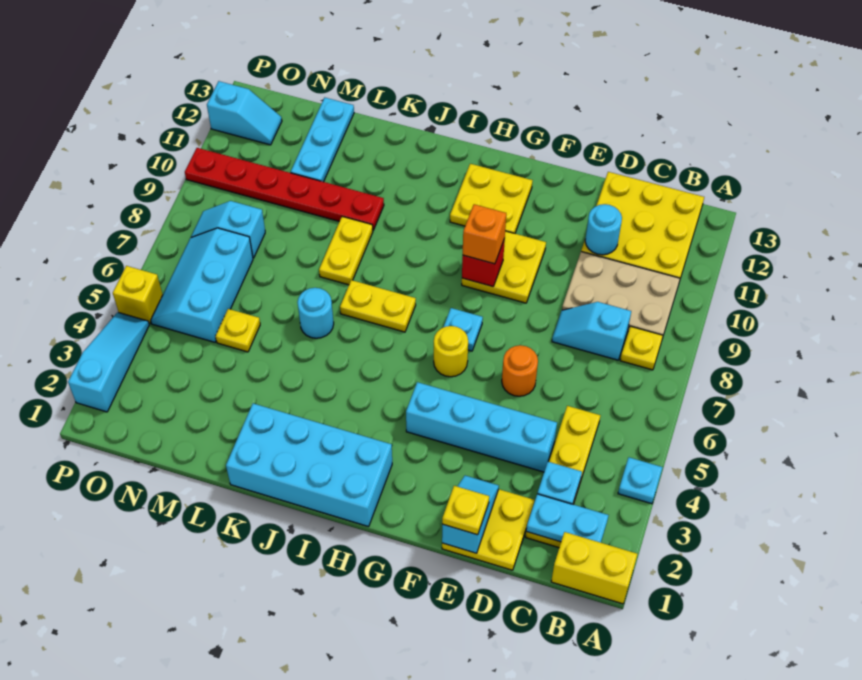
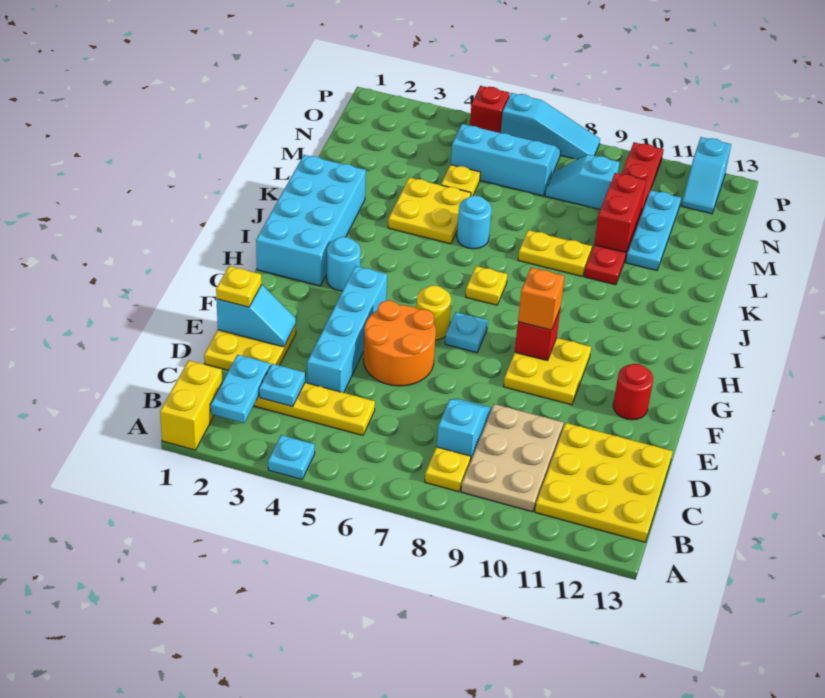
cyan round brick D11 level 2 -> cyan round brick H3 level 1
orange round brick E6 level 1 -> orange round brick E5:F6 level 1
none -> red round brick F12 level 1
yellow plate G11:H12 level 1 -> yellow plate K4:L5 level 1
yellow plate I7:J7 level 1 -> yellow plate I7 level 1
none -> red brick L10:M10 level 2
cyan plate M11:M13 level 1 -> cyan plate L11:N11 level 1
cyan slope N8:O8 level 1 top N -> cyan slope N8:N9 level 1 top 9
cyan slope P2:P4 level 1 top 2 -> cyan slope P6:P8 level 1 top 6
yellow brick P5 level 1 -> red brick P5 level 1

